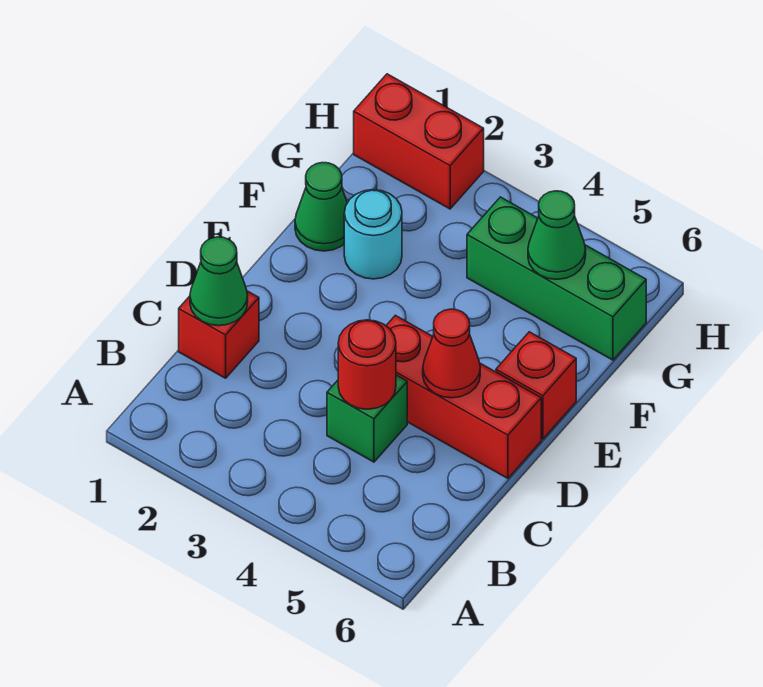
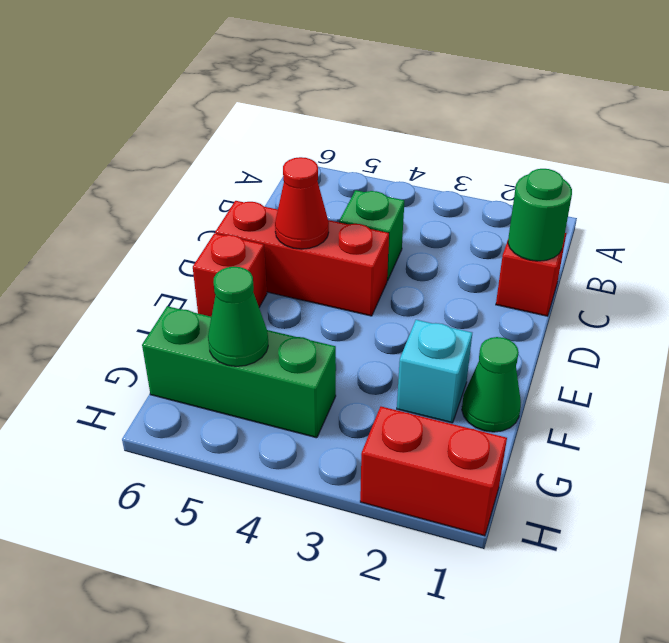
green cone C1 level 2 -> green round brick C1 level 2
red round brick C4 level 2 -> none
cyan round brick F2 level 1 -> cyan brick F2 level 1

